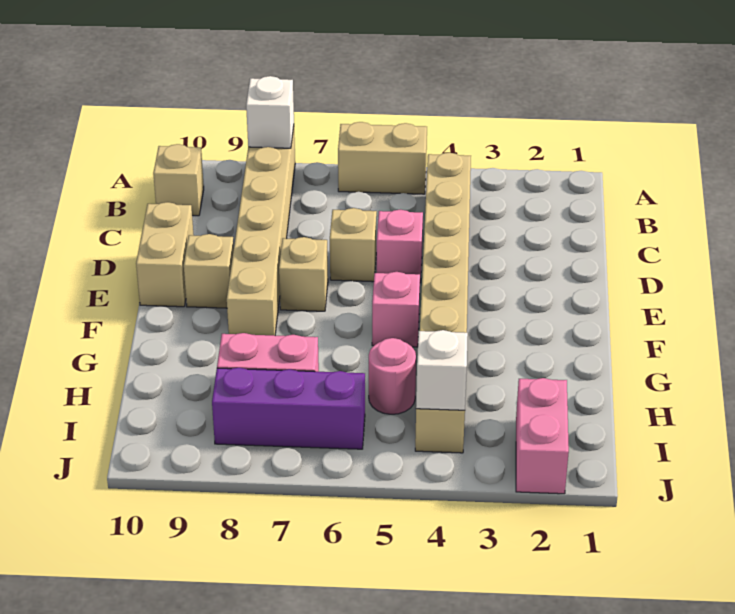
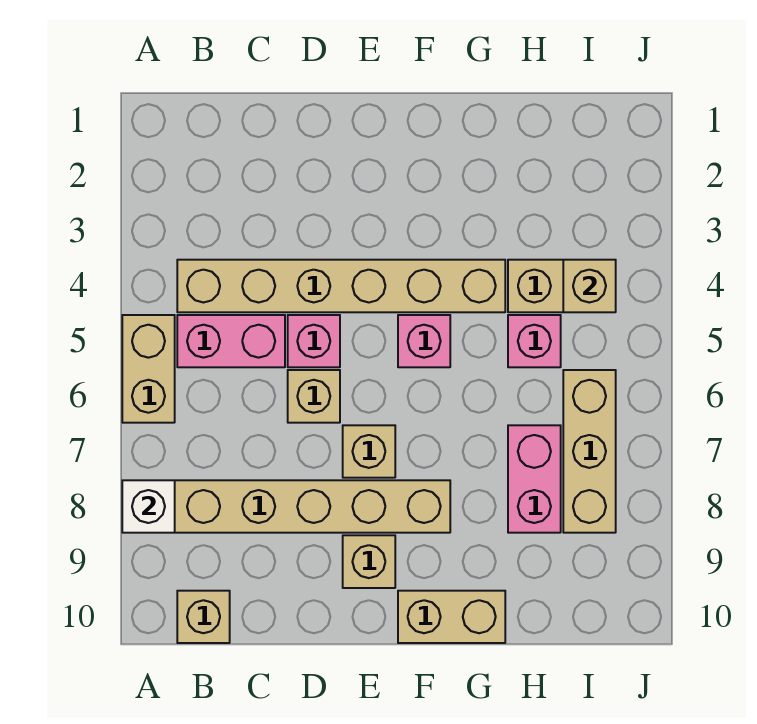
tan brick D10:E10 level 1 -> tan brick F10:G10 level 1
pink round brick H5 level 1 -> pink brick H5 level 1
pink brick I2:J2 level 1 -> pink brick B5:C5 level 1
white brick I4 level 2 -> tan brick I4 level 2
purple brick I6:I8 level 1 -> tan brick I6:I8 level 1

